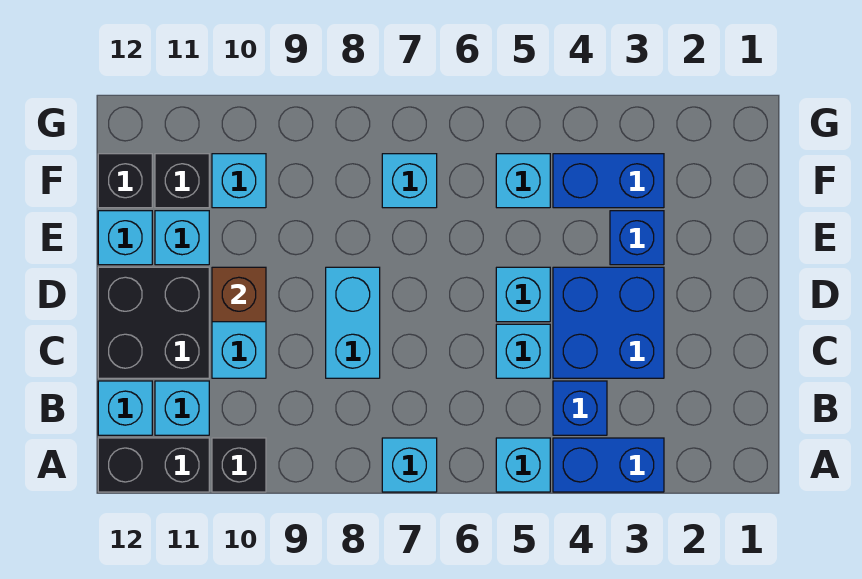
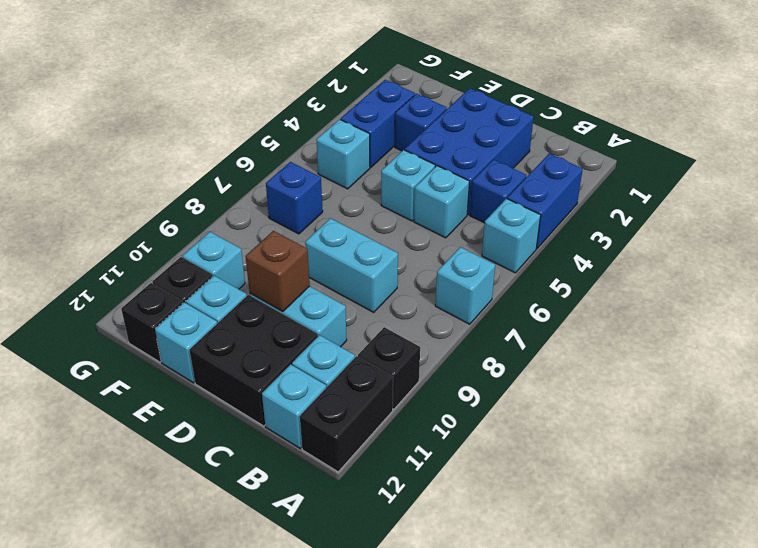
blue brick C3:D4 level 1 -> blue brick C2:D4 level 1
cyan brick F7 level 1 -> blue brick F7 level 1

